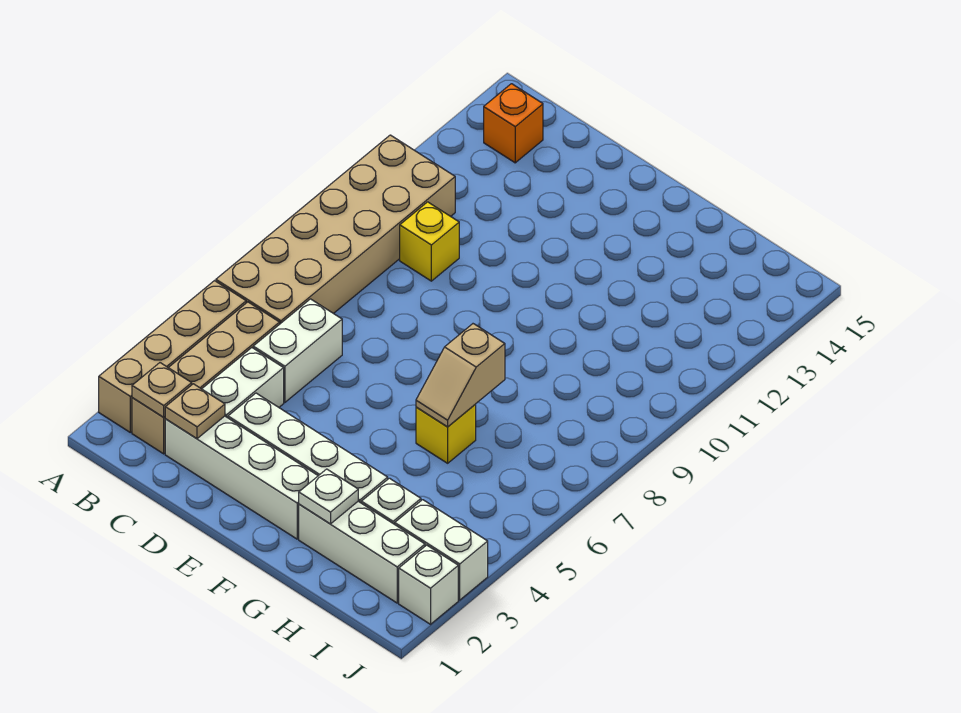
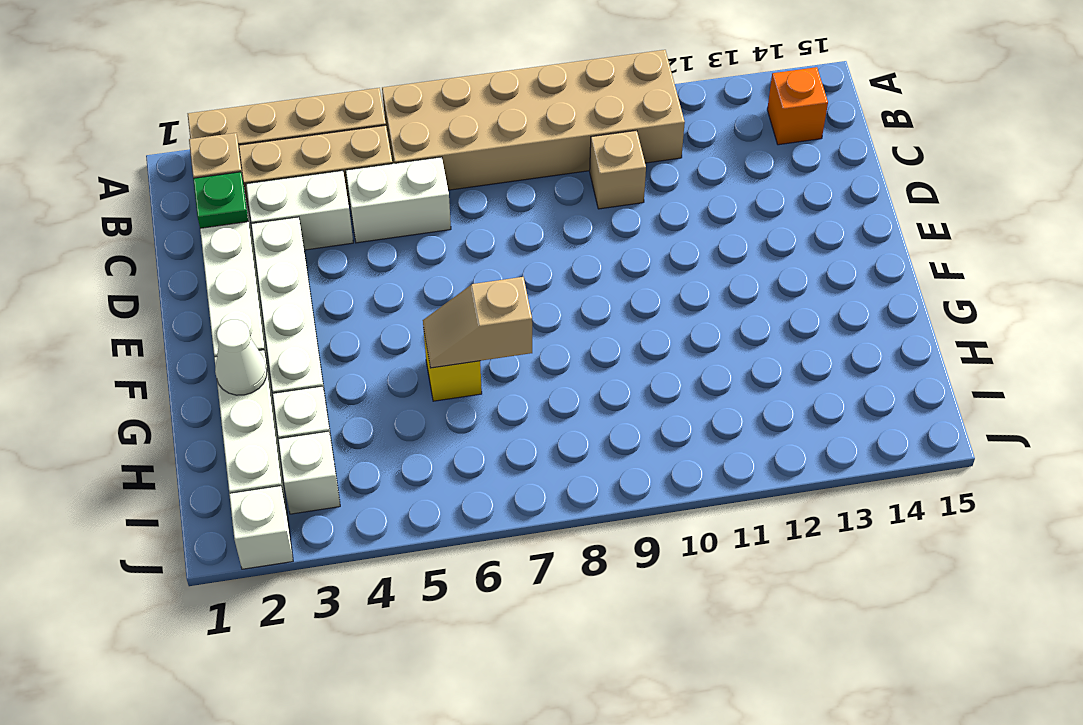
tan plate C2 level 2 -> green plate C2 level 2
yellow brick C10 level 1 -> tan brick C10 level 1
white plate G2 level 2 -> white cone G2 level 2
white brick I3:J3 level 1 -> white brick I3 level 1

